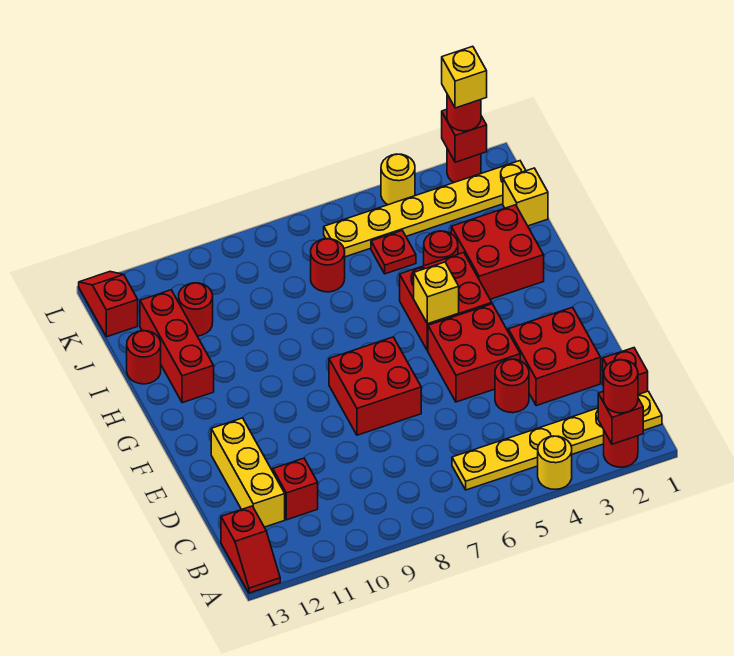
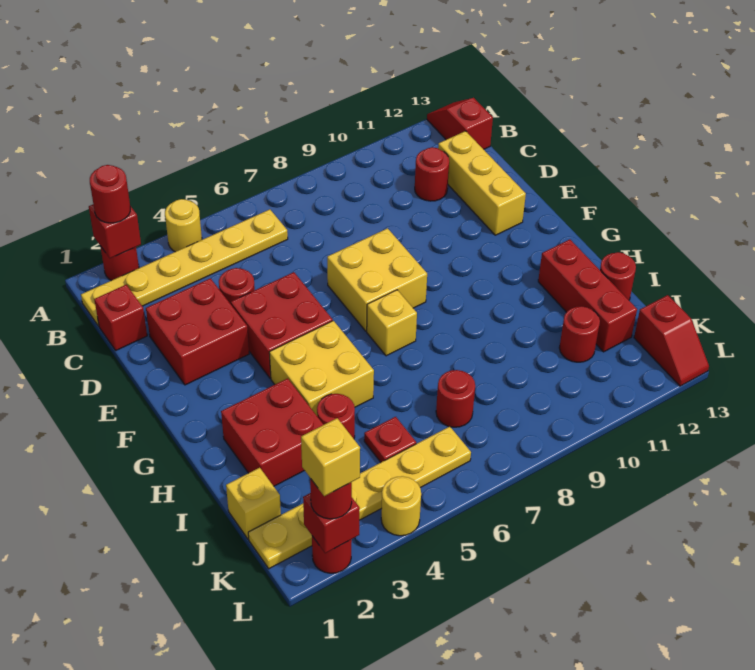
red brick C11 level 1 -> red round brick C11 level 1
red brick E7:F8 level 1 -> yellow brick E7:F8 level 1
red brick G4:H5 level 1 -> yellow brick G4:H5 level 1
yellow brick G5 level 2 -> yellow brick G7 level 1

